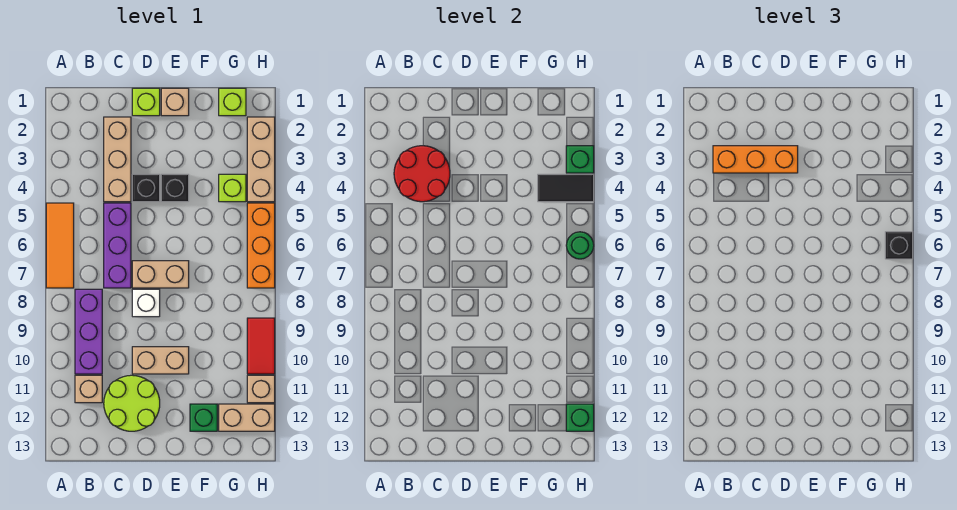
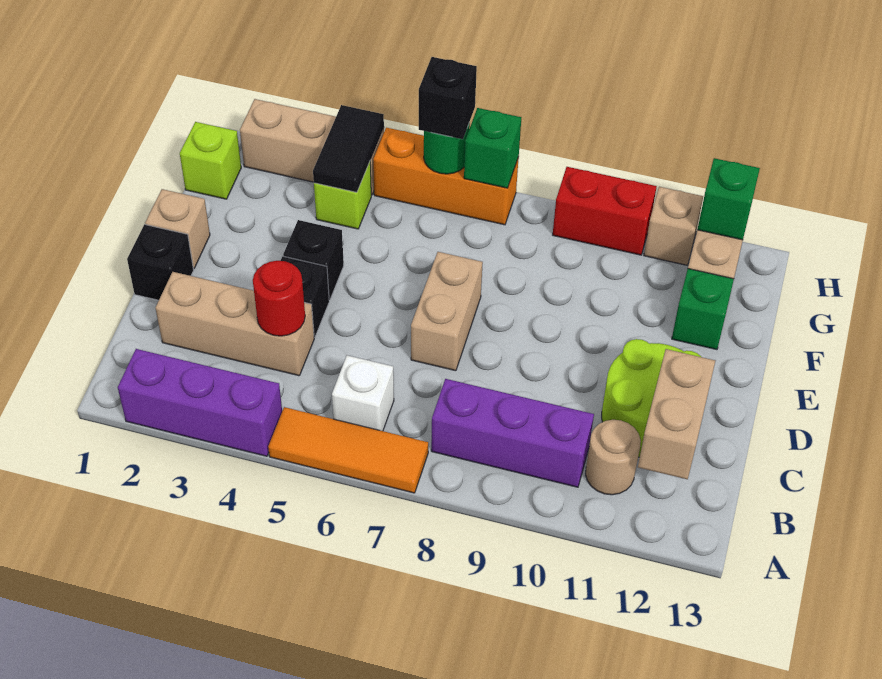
red round brick B3:C4 level 2 -> red round brick C4 level 2
orange brick B3:D3 level 3 -> none
tan brick B11 level 1 -> tan round brick B11 level 1
purple brick C5:C7 level 1 -> purple brick A2:A4 level 1
lime brick D1 level 1 -> black brick D1 level 1
white brick D8 level 1 -> white brick B6 level 1
tan brick D10:E10 level 1 -> tan brick B12:C12 level 2
green brick H3 level 2 -> green brick H7 level 2
red tile H9:H10 level 1 -> red brick H9:H10 level 1

